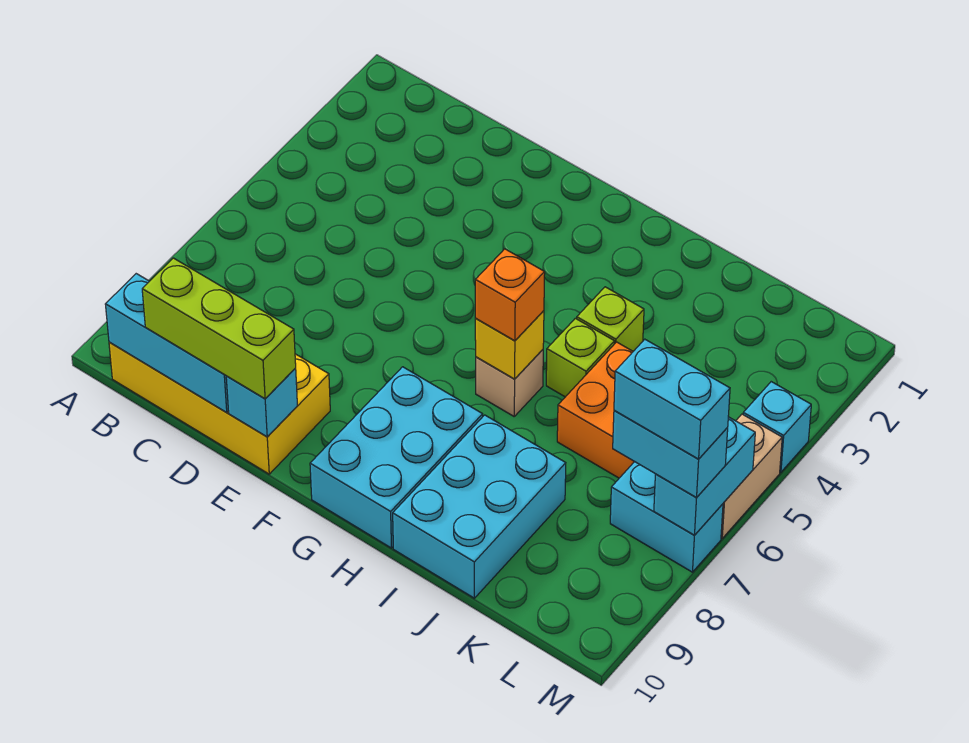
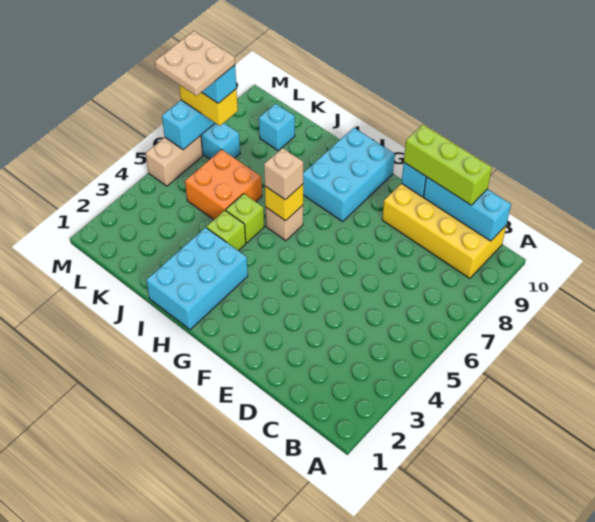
orange brick H6 level 3 -> tan brick H6 level 3
cyan brick I8:J10 level 1 -> cyan brick H1:I3 level 1
none -> tan plate L6:M7 level 5
cyan brick L7:M7 level 3 -> yellow brick L7:M7 level 3
cyan brick M4 level 1 -> cyan brick K9 level 1

